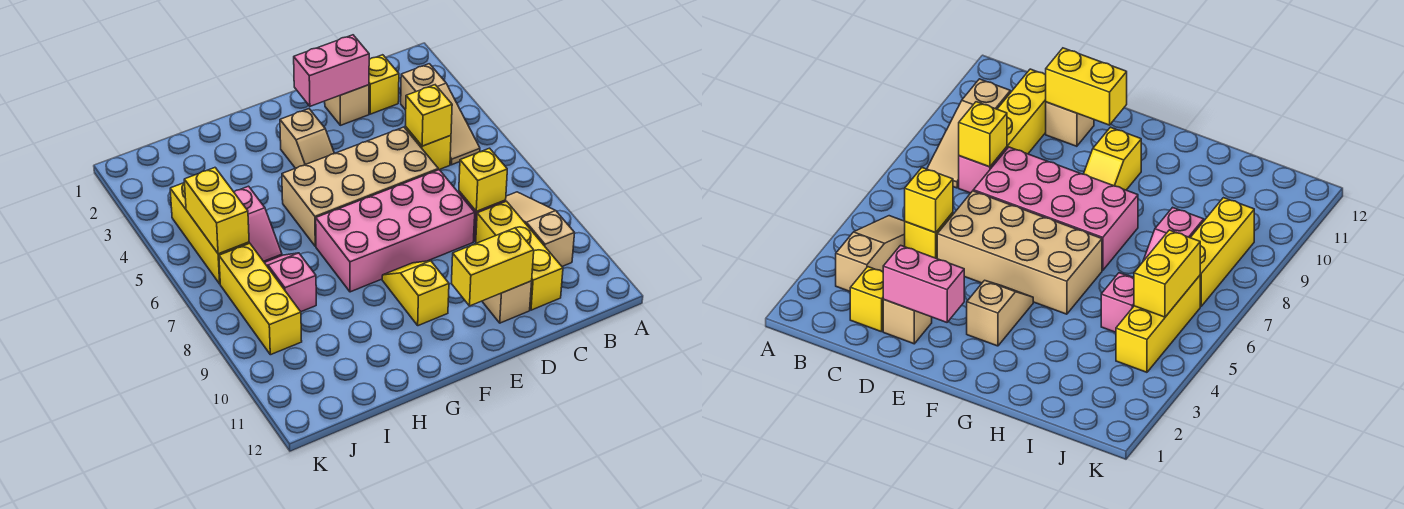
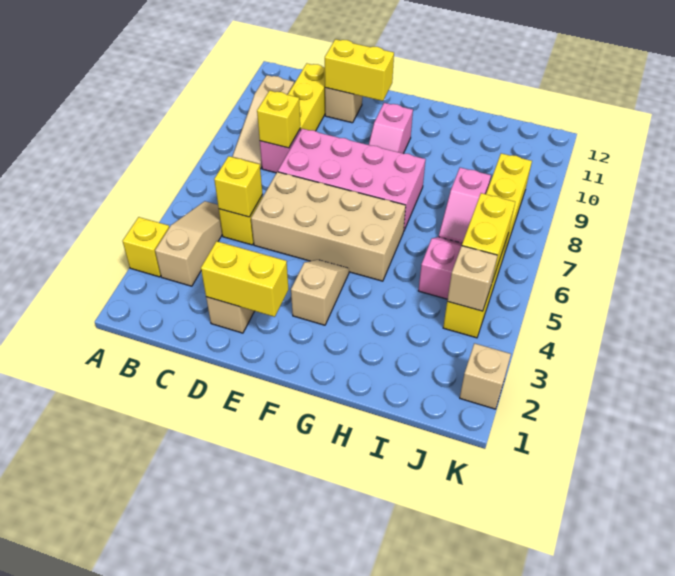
yellow brick C2 level 1 -> yellow brick A3 level 1
pink brick D2:E2 level 2 -> yellow brick D2:E2 level 2
yellow slope F9:F10 level 1 top 10 -> pink slope F9:F10 level 1 top 10
none -> tan brick J4 level 2
none -> tan brick K2 level 1

